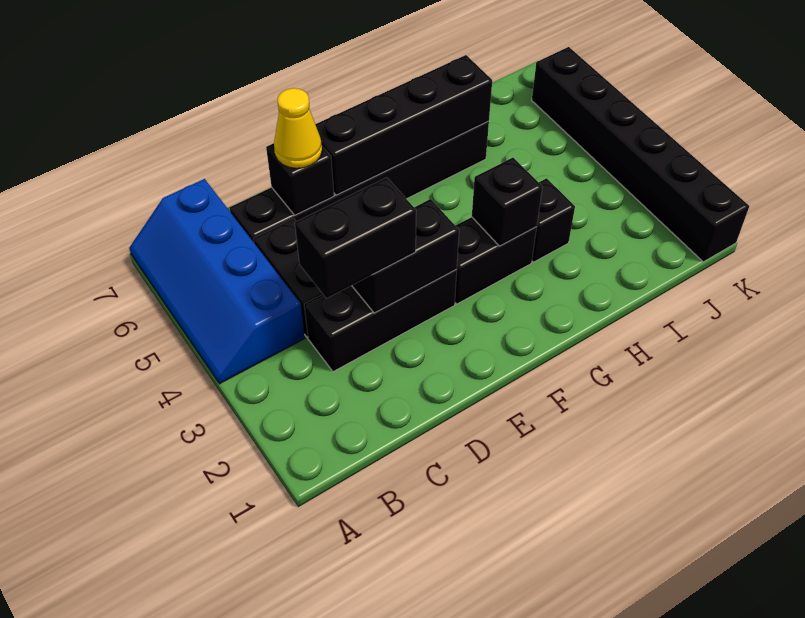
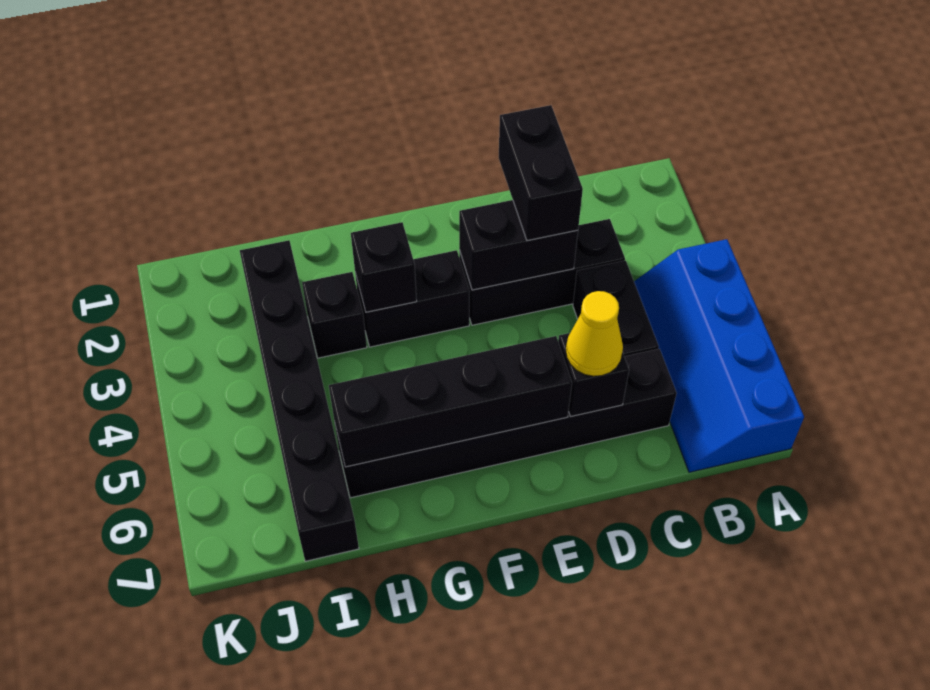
blue slope A4:B7 level 1 top B -> blue slope A4:B7 level 1 top A
black brick C3:D3 level 3 -> black brick D2:D3 level 3
black brick K1:K6 level 1 -> black brick I2:I7 level 1

